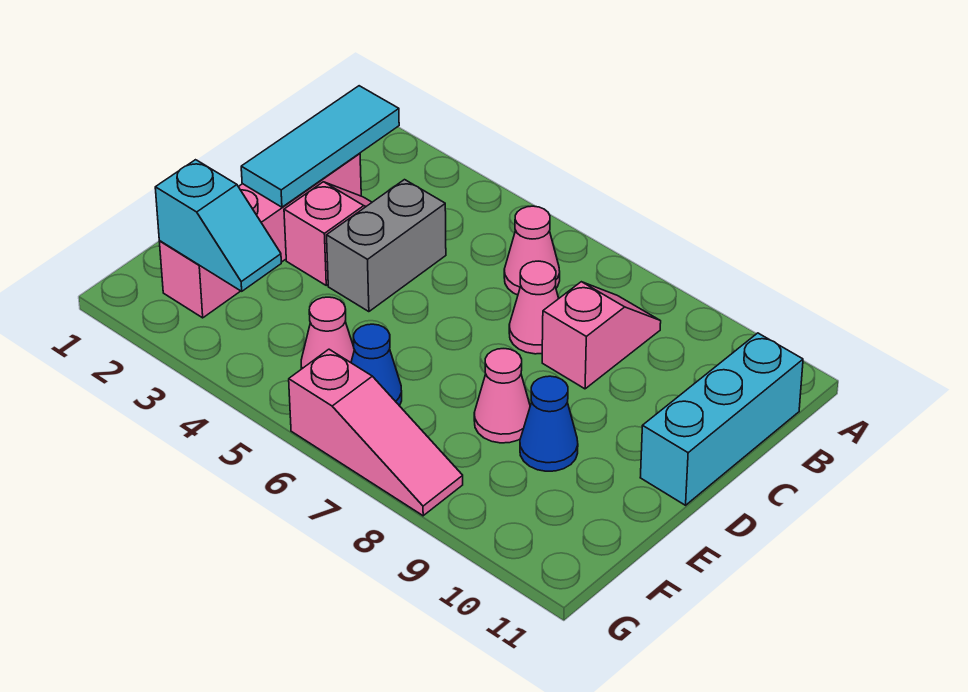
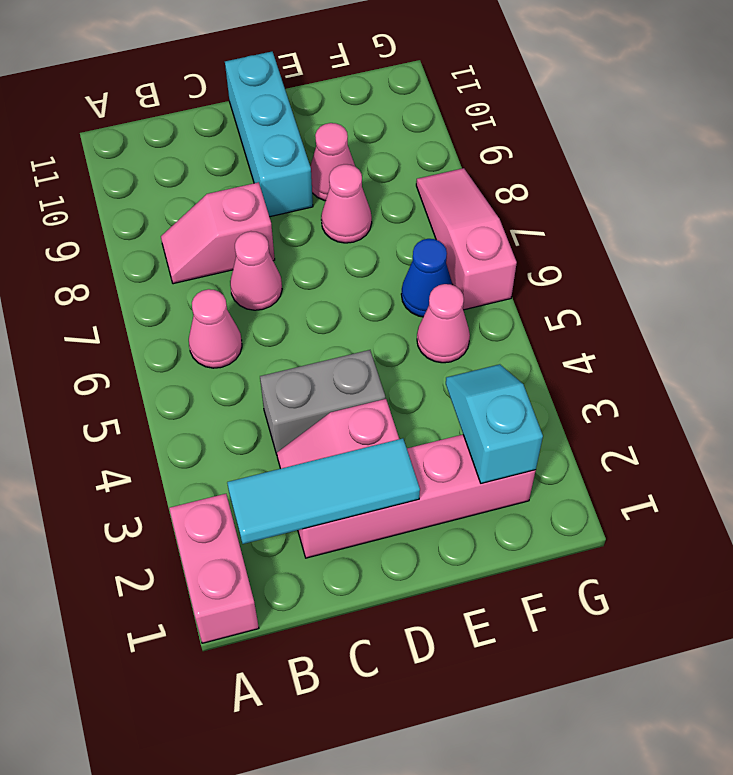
none -> pink brick A1:A2 level 1
cyan brick B11:D11 level 1 -> cyan brick D9:D11 level 1
blue cone E9 level 1 -> pink cone E9 level 1

